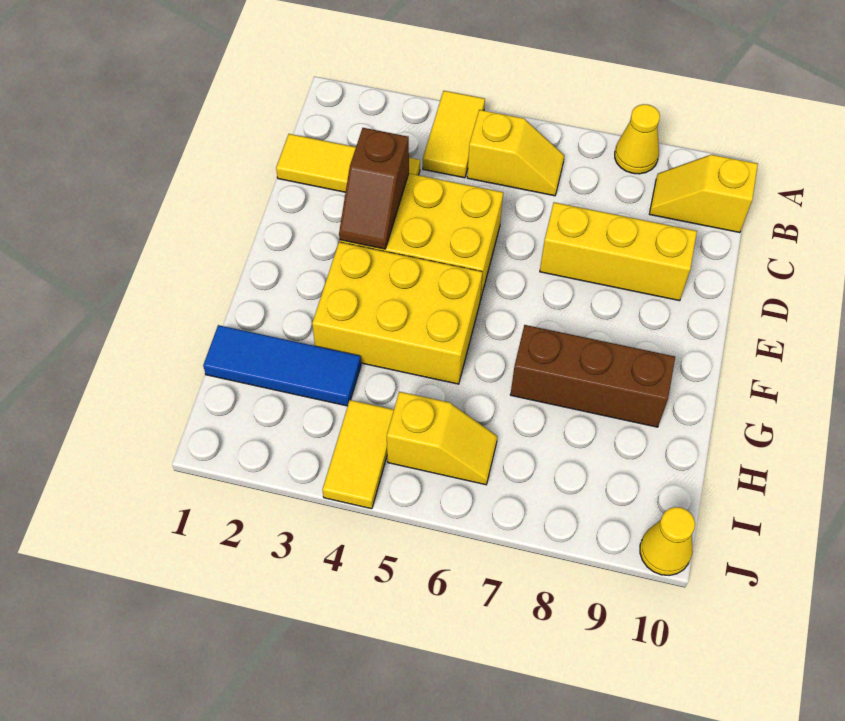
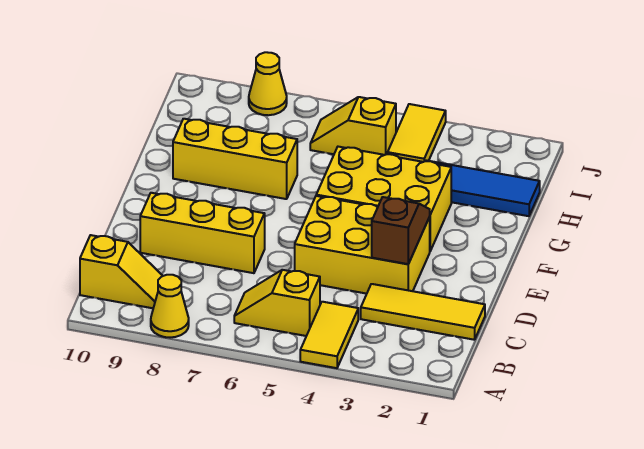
brown brick G7:G9 level 1 -> yellow brick G7:G9 level 1
yellow cone J10 level 1 -> yellow cone J8 level 1

